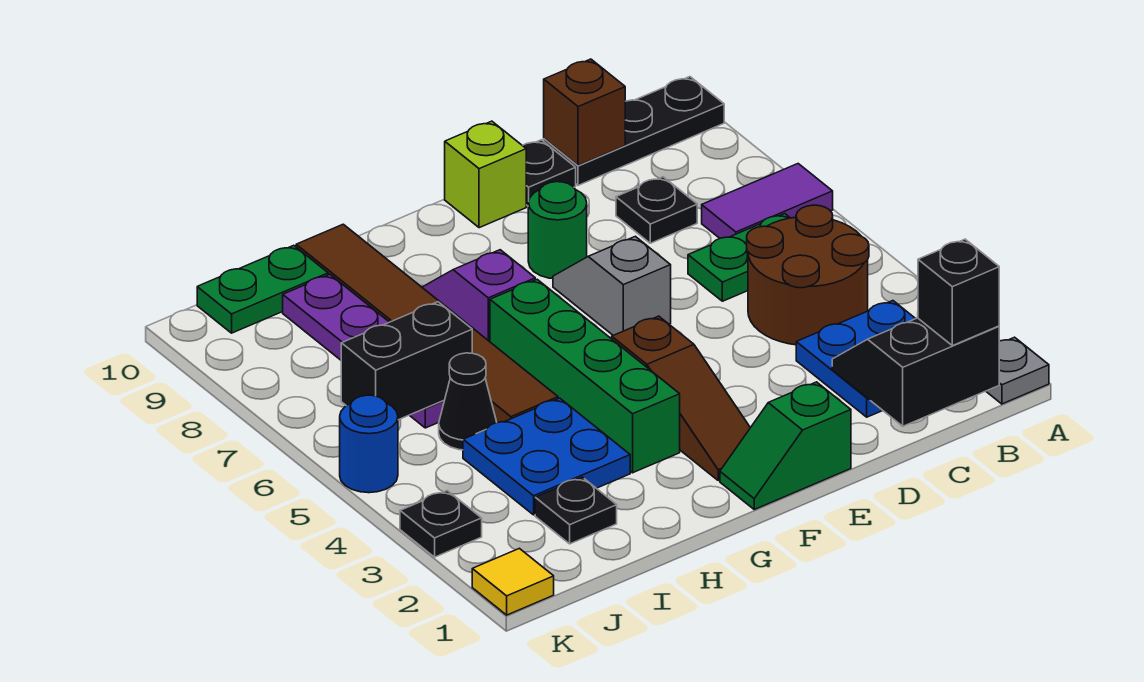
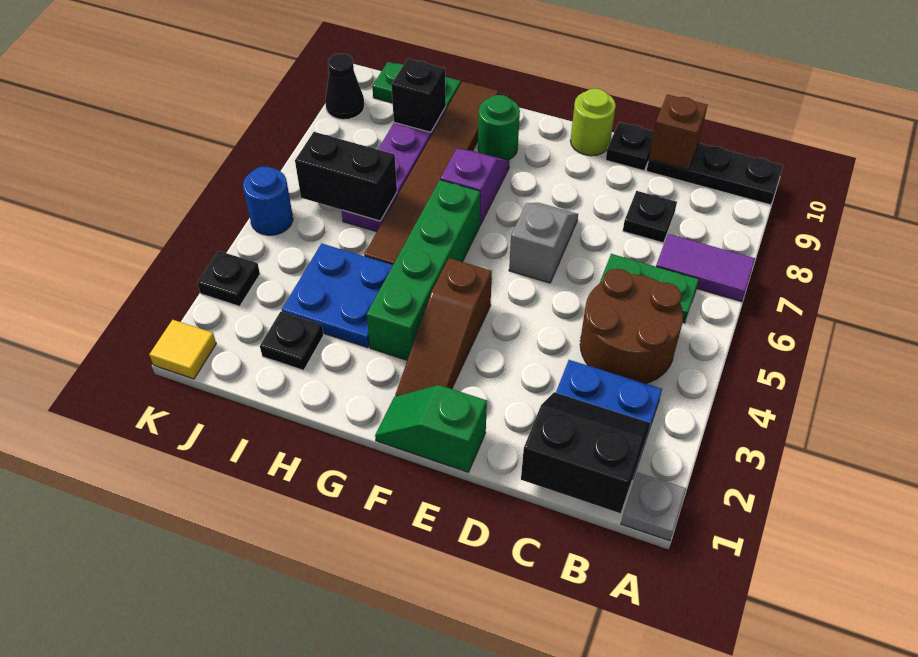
black brick B1 level 3 -> black brick I9 level 2
green round brick E8 level 1 -> green round brick G9 level 1
lime brick E10 level 1 -> lime round brick E10 level 1
black cone I5 level 1 -> black cone K9 level 1

